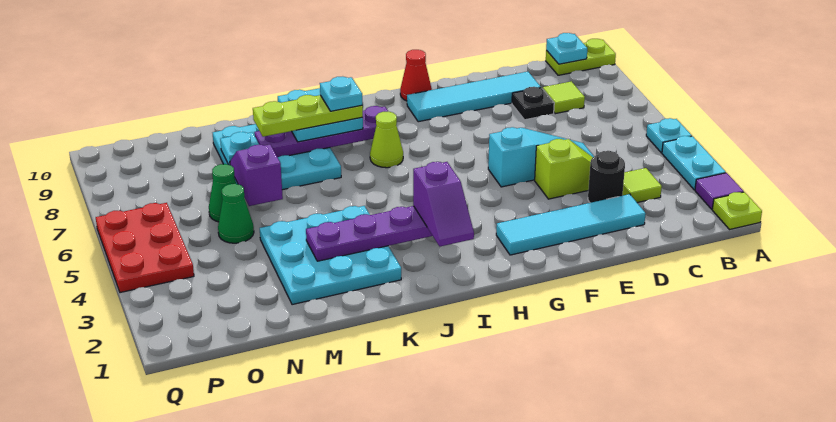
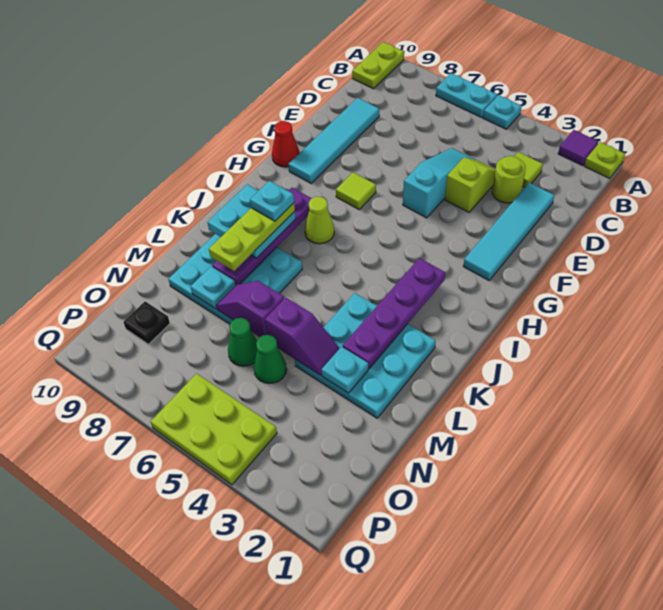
cyan plate A3:A4 level 1 -> cyan plate A6:A7 level 1
cyan plate B10 level 2 -> cyan plate M3 level 2
lime tile C8 level 1 -> lime tile G7 level 1
black round brick D3 level 1 -> lime round brick D3 level 1
black plate D8 level 1 -> black plate O9 level 1
purple slope I2:I3 level 3 top 3 -> purple slope M4:M5 level 2 top 5
red plate P4:Q6 level 1 -> lime plate P4:Q6 level 1

